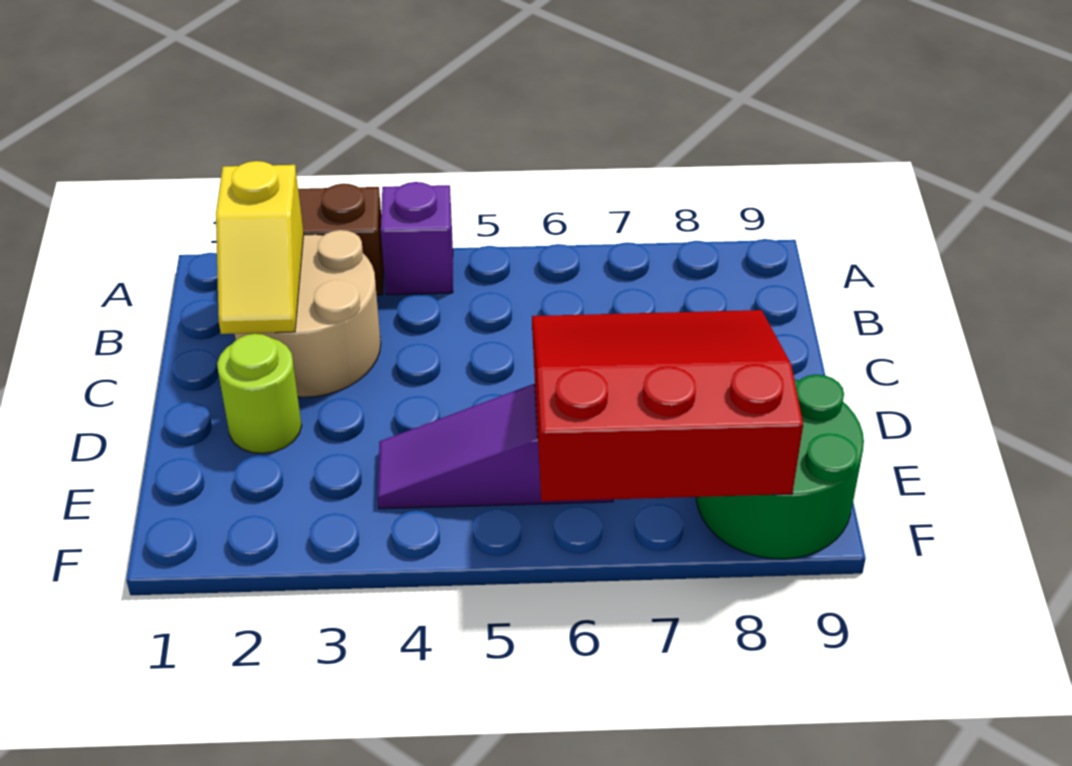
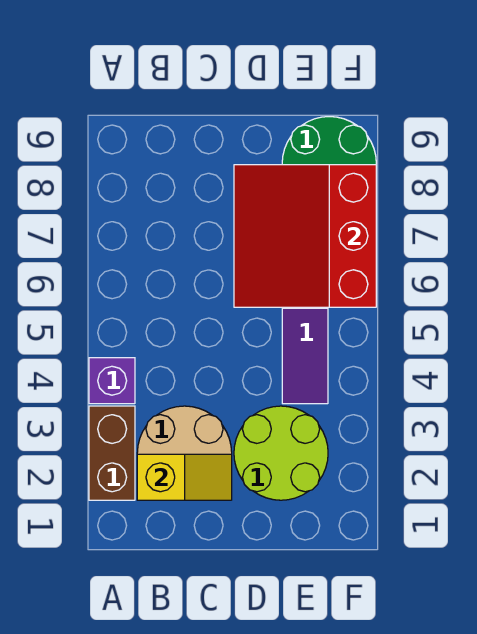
lime round brick D2 level 1 -> lime round brick D2:E3 level 1

